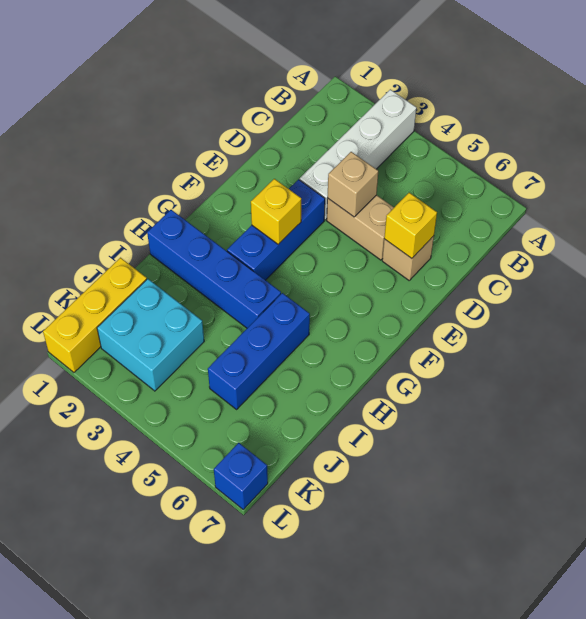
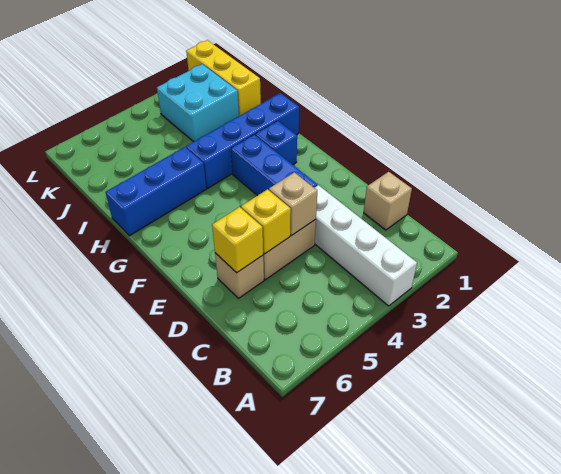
none -> tan brick C1 level 1
yellow brick F3 level 2 -> yellow brick D5 level 2
blue brick H5:J5 level 1 -> blue brick H5:H7 level 1
blue brick L7 level 1 -> blue brick G2 level 1

